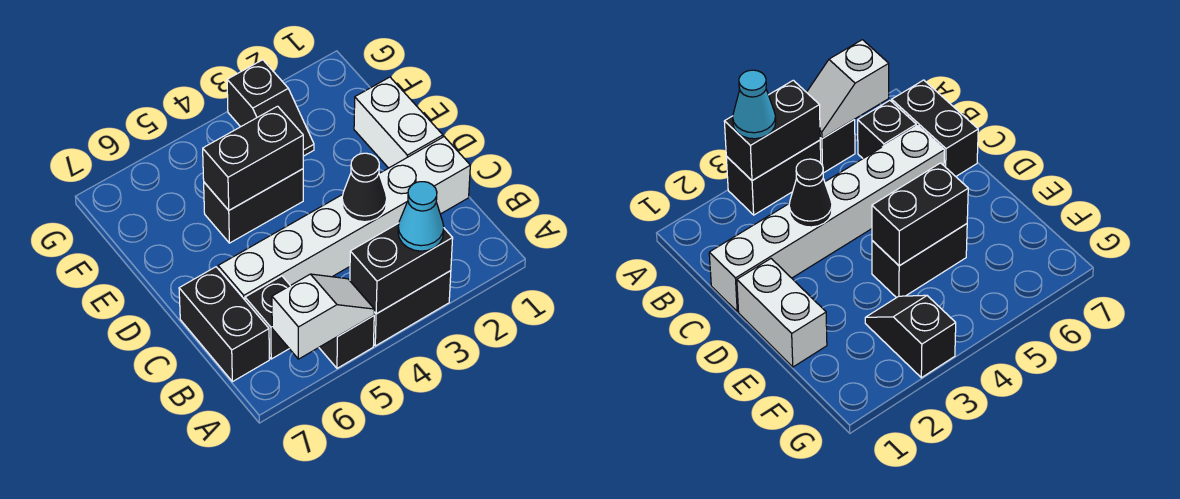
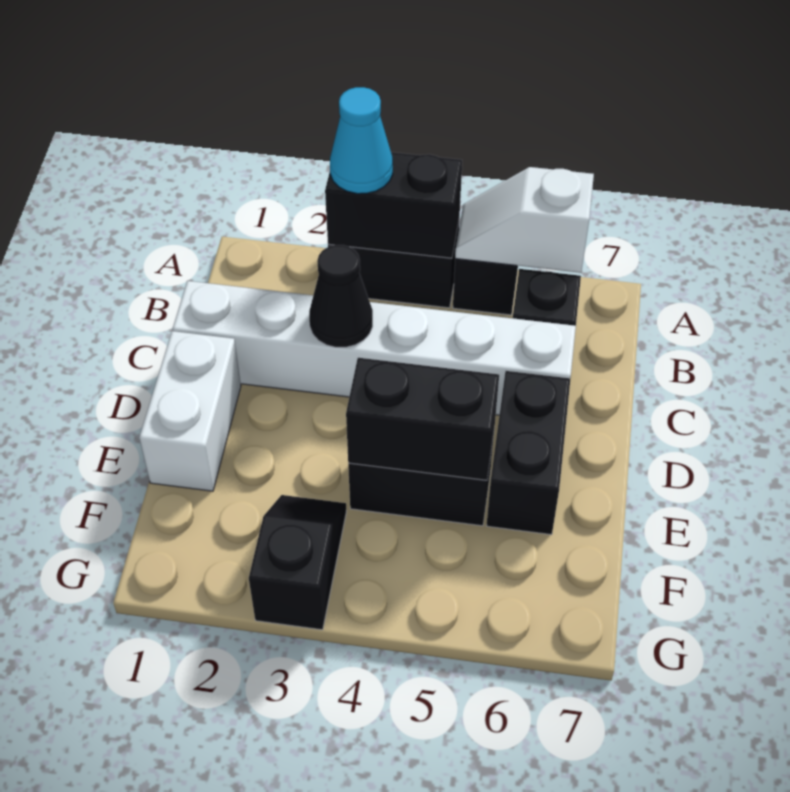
black brick B7:C7 level 1 -> black brick D6:E6 level 1

